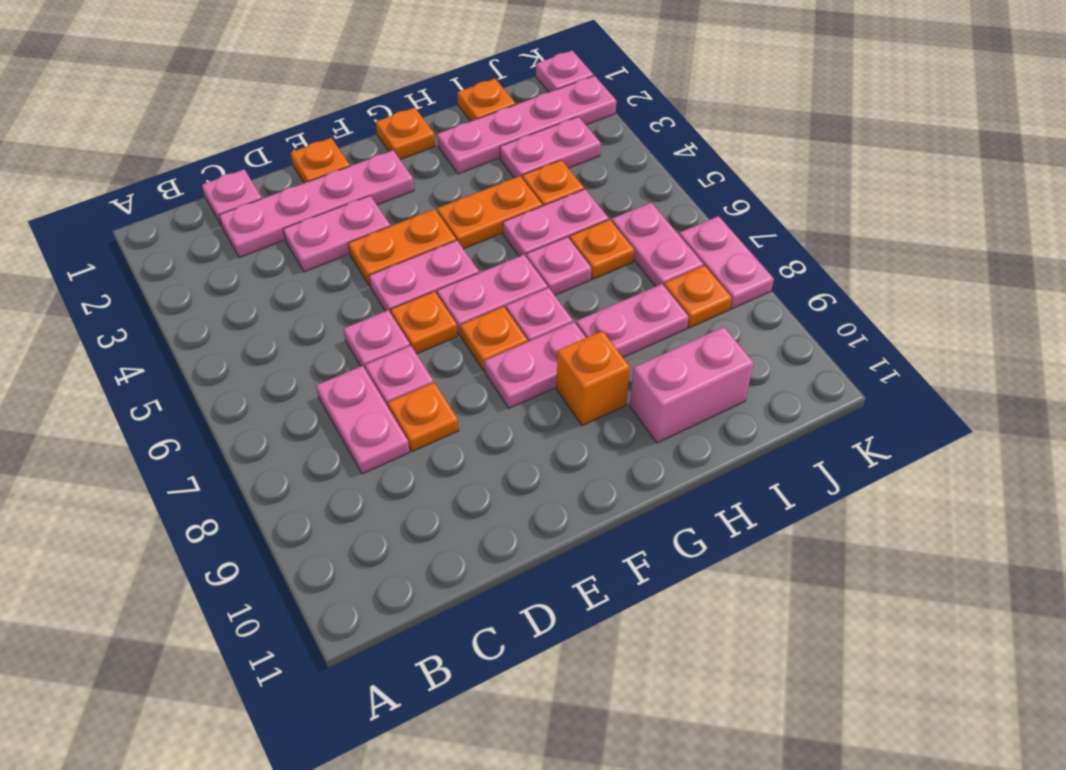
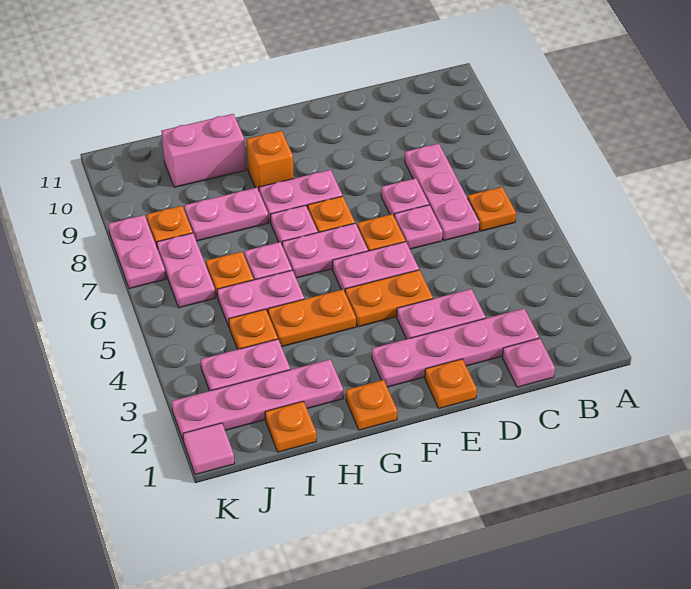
pink plate C7:C8 level 1 -> pink plate C6:C8 level 1
orange plate D8 level 1 -> orange plate B6 level 1
pink plate K1 level 1 -> pink tile K1 level 1

